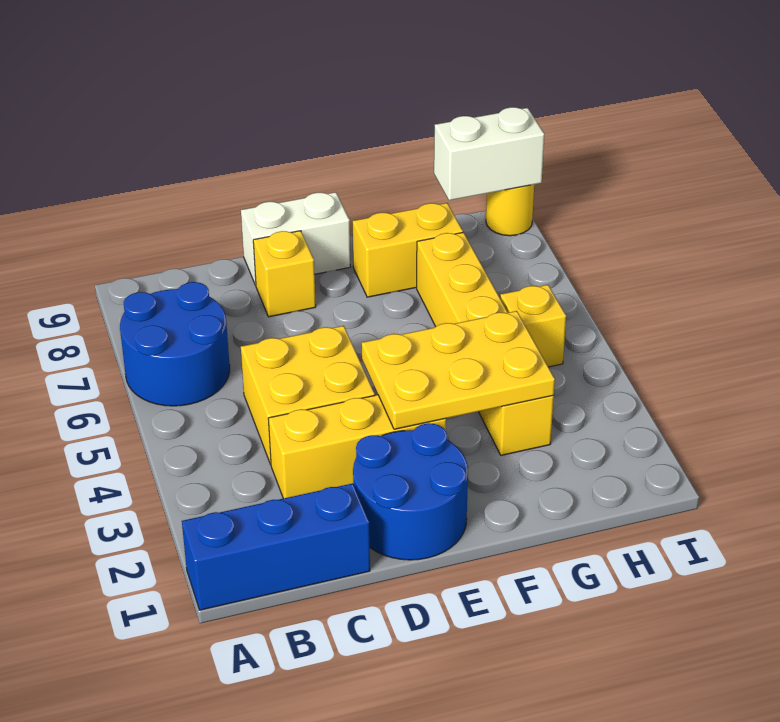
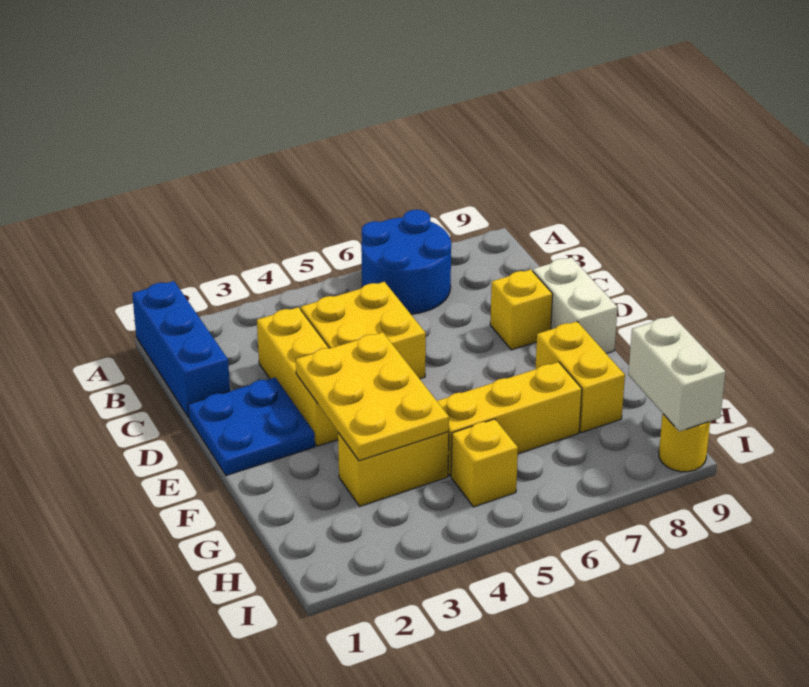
blue round brick D1:E2 level 1 -> blue plate D1:E2 level 1

